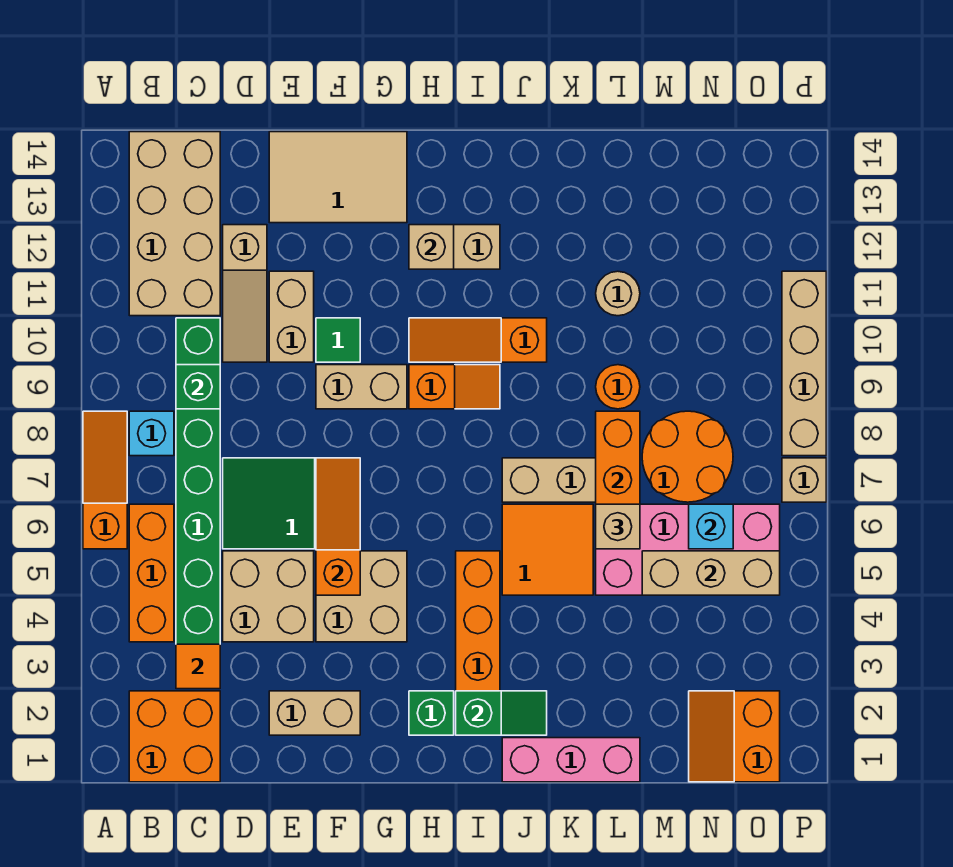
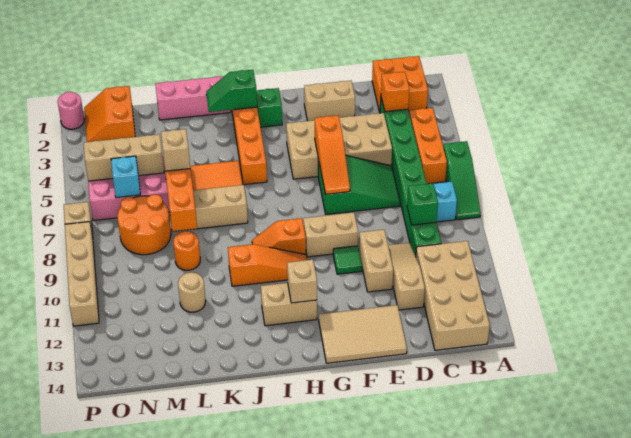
orange slope A6:A8 level 1 top 6 -> green slope A6:A8 level 1 top 6
orange tile C3 level 2 -> orange brick C3 level 2
orange slope N1:O2 level 1 top O -> orange slope N1:O2 level 1 top N
none -> pink round brick P1 level 1

